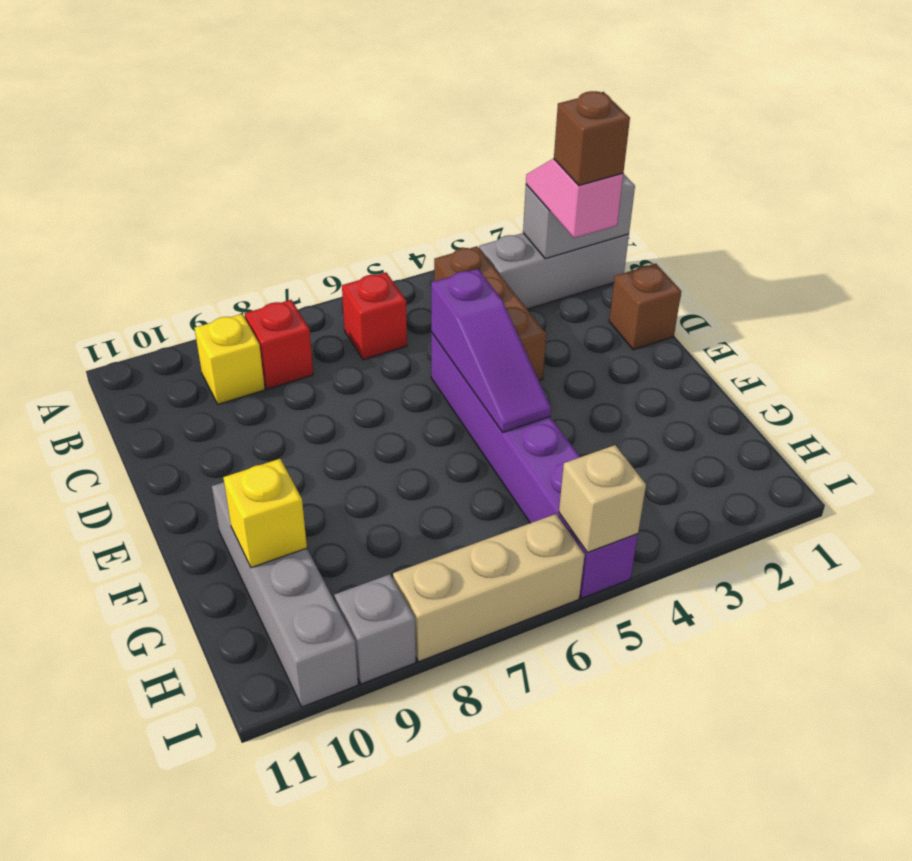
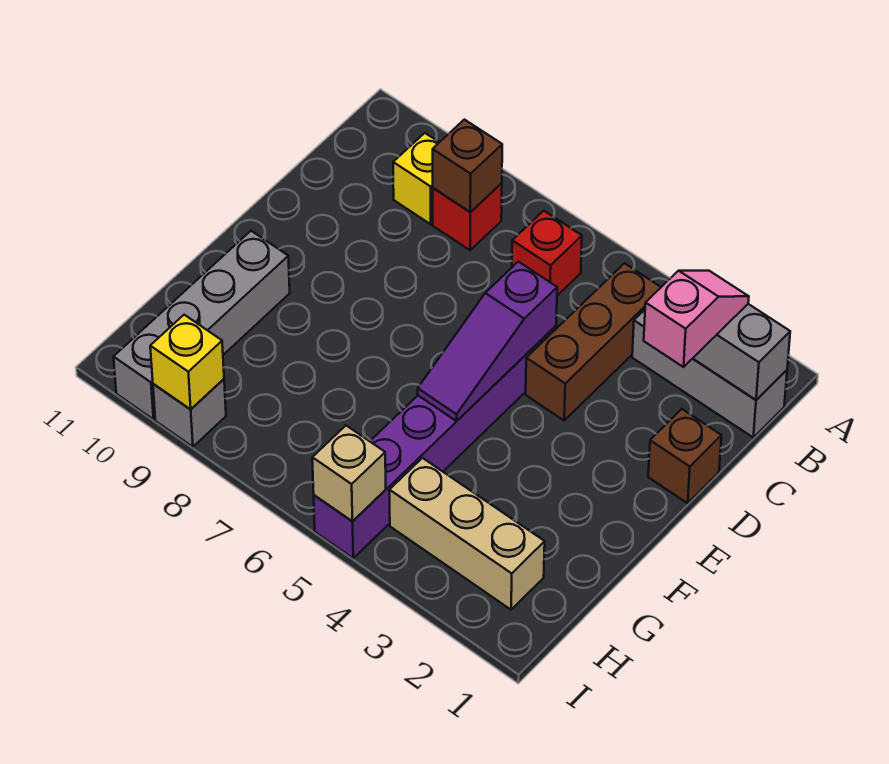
brown brick C2 level 4 -> brown brick B8 level 2
yellow brick G10 level 2 -> yellow brick I9 level 2
tan brick I6:I8 level 1 -> tan brick H2:H4 level 1

